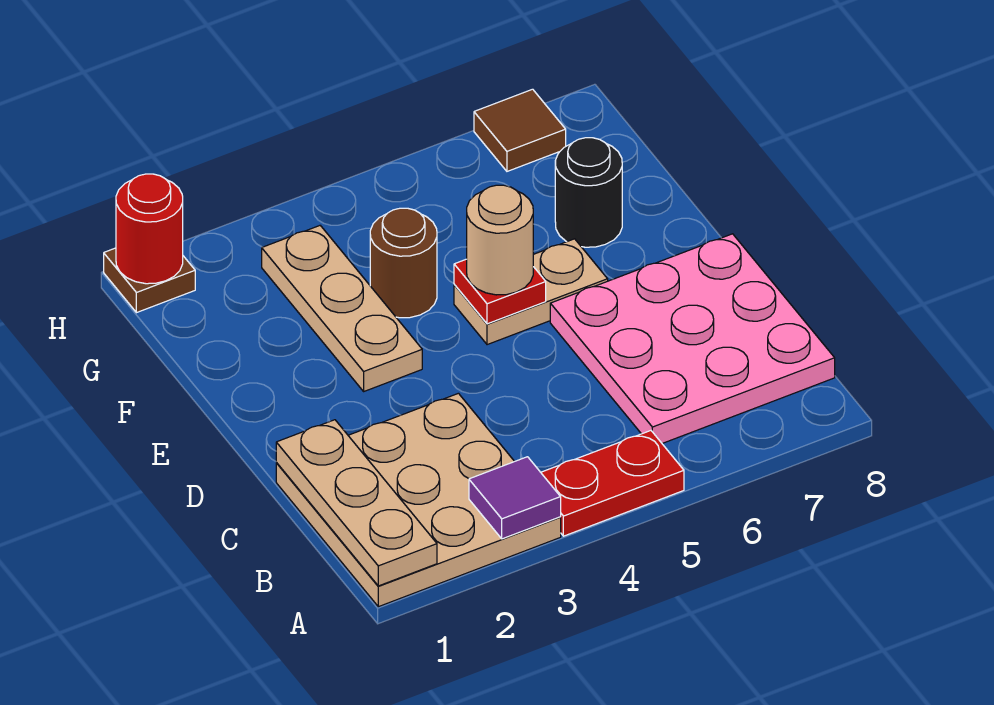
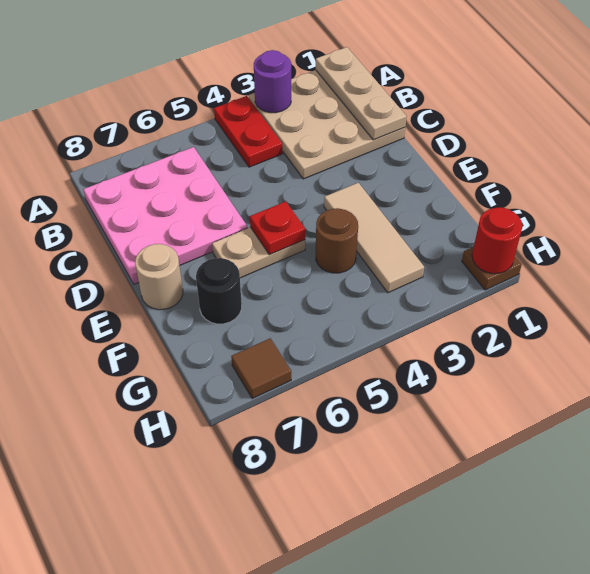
purple tile A3 level 2 -> purple round brick A3 level 2
red plate A4:A5 level 1 -> red plate A4:B4 level 1
tan plate E3:G3 level 1 -> tan tile E3:G3 level 1
tan round brick E5 level 3 -> tan round brick E8 level 1

